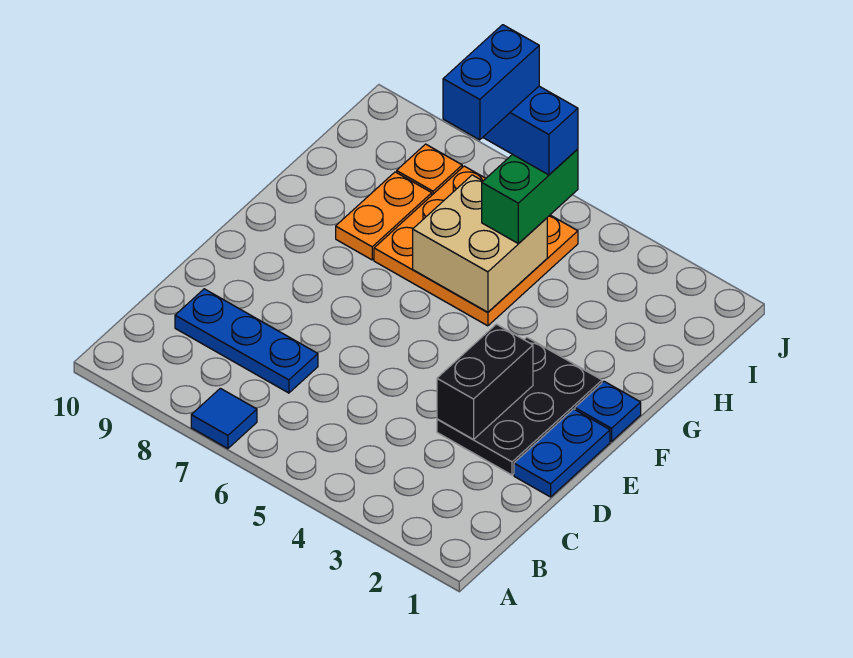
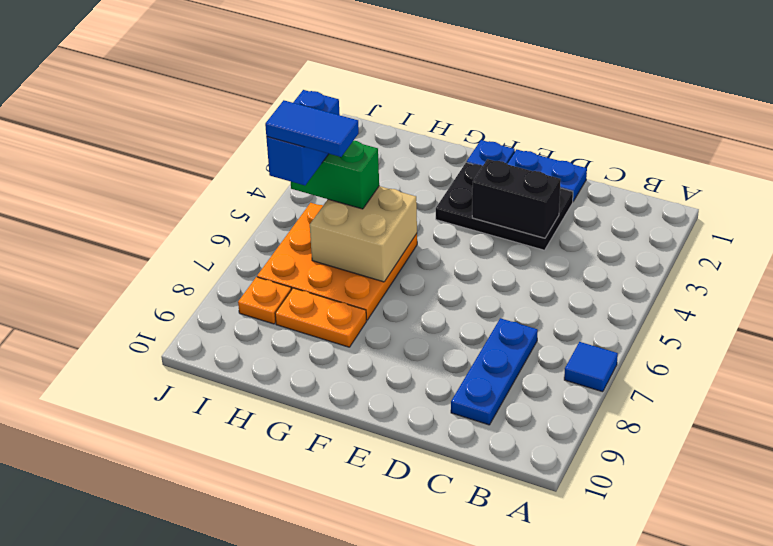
blue brick H6:I6 level 5 -> blue tile H6:I6 level 5

